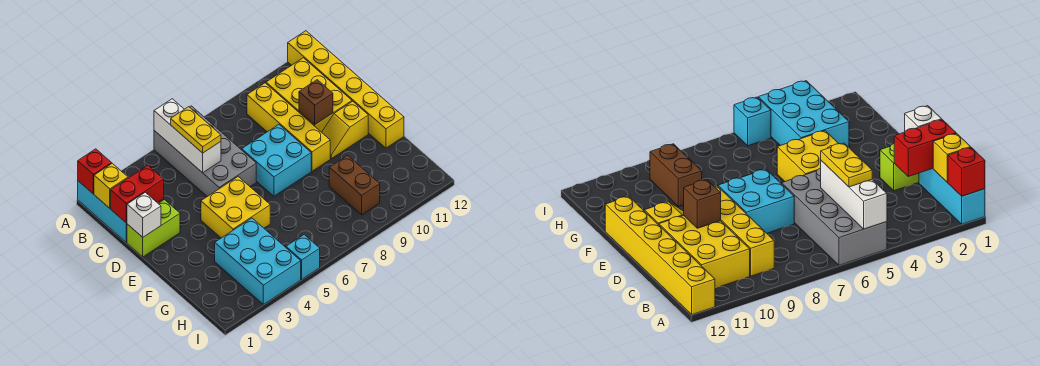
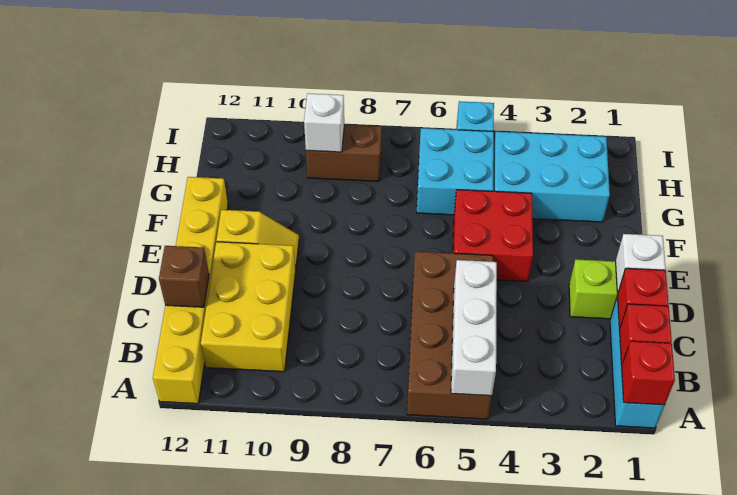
grey brick A5:D6 level 1 -> brown brick A5:D6 level 1
yellow brick B1 level 2 -> red brick B1 level 2
yellow plate B5:C5 level 3 -> none
yellow brick B9:E9 level 1 -> none
red brick C1:C2 level 2 -> red brick C1 level 2
cyan brick D7:E8 level 1 -> cyan brick G5:H6 level 1
brown brick D10 level 2 -> brown brick C12 level 2
yellow brick E4:F5 level 1 -> red brick E4:F5 level 1
cyan brick G3:I4 level 1 -> cyan brick G2:H4 level 1
brown brick G9:H9 level 1 -> brown brick H8:H9 level 1
none -> white brick H9 level 2

